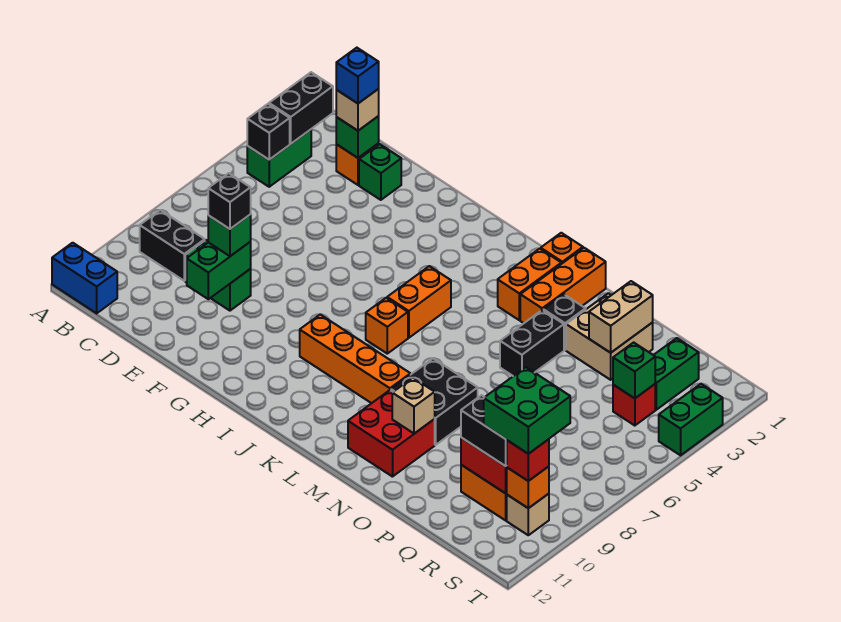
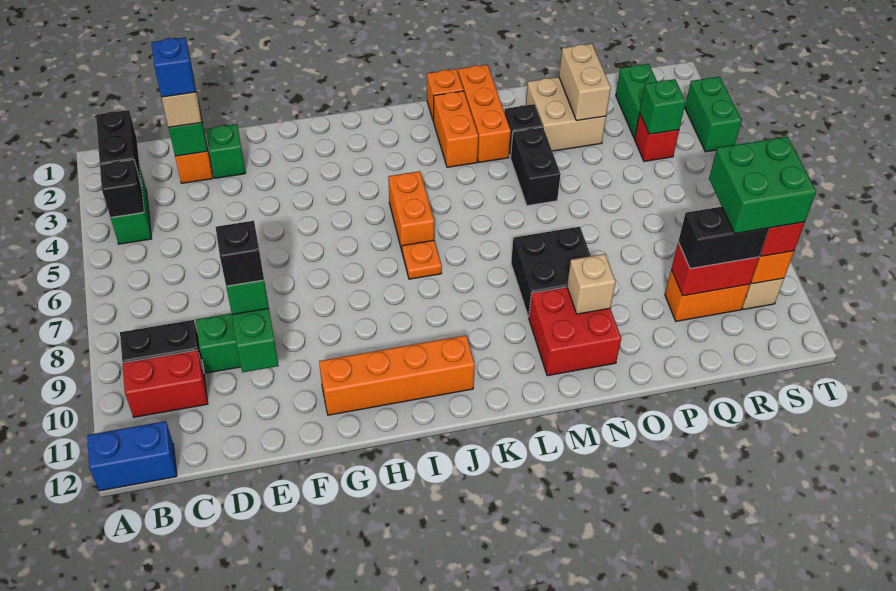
none -> red brick B10:C10 level 1
orange brick I9:L9 level 1 -> orange brick G11:J11 level 1
orange brick J7 level 1 -> orange plate J7 level 1

